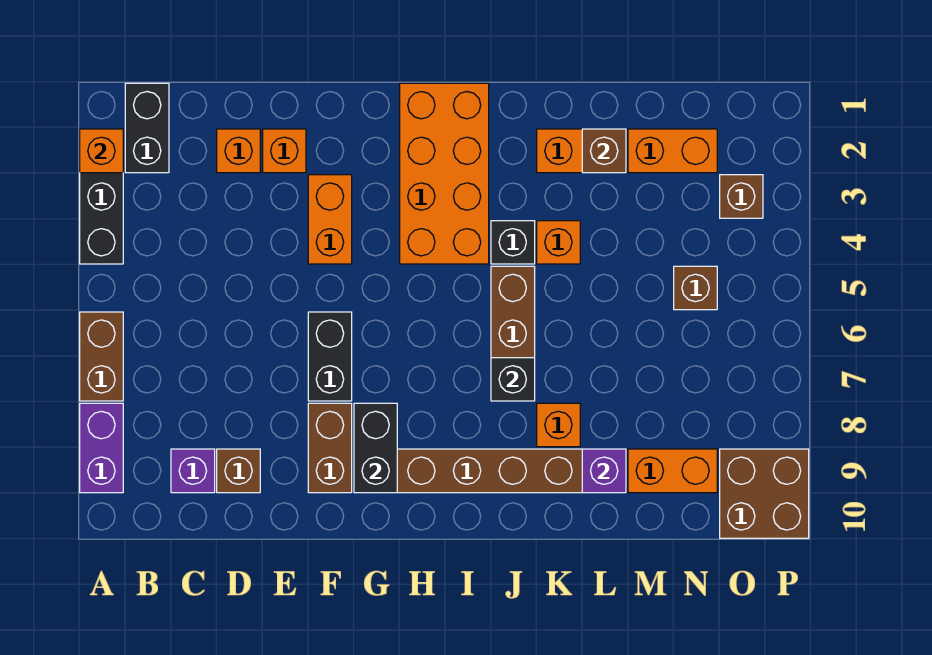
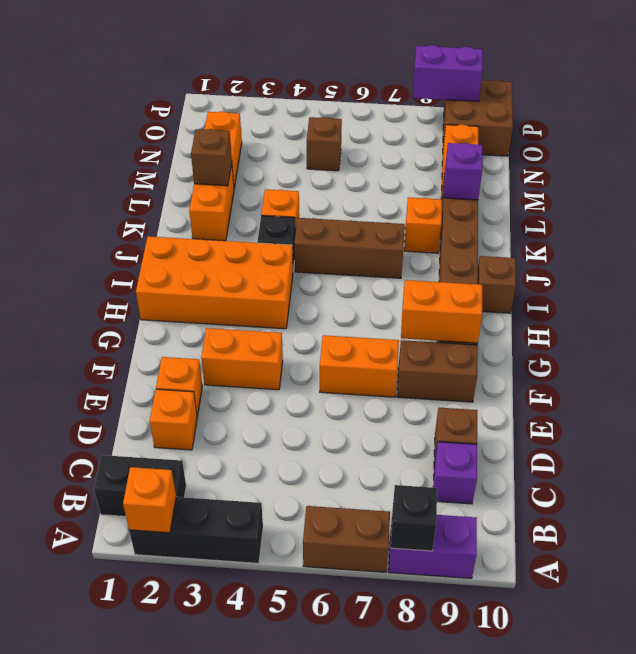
black brick F6:F7 level 1 -> orange brick F6:F7 level 1
black brick G8:G9 level 2 -> orange brick G8:G9 level 2
black brick J7 level 2 -> black brick A8 level 2
brown brick O3 level 1 -> brown brick I10 level 1
none -> purple brick P8:P9 level 2

